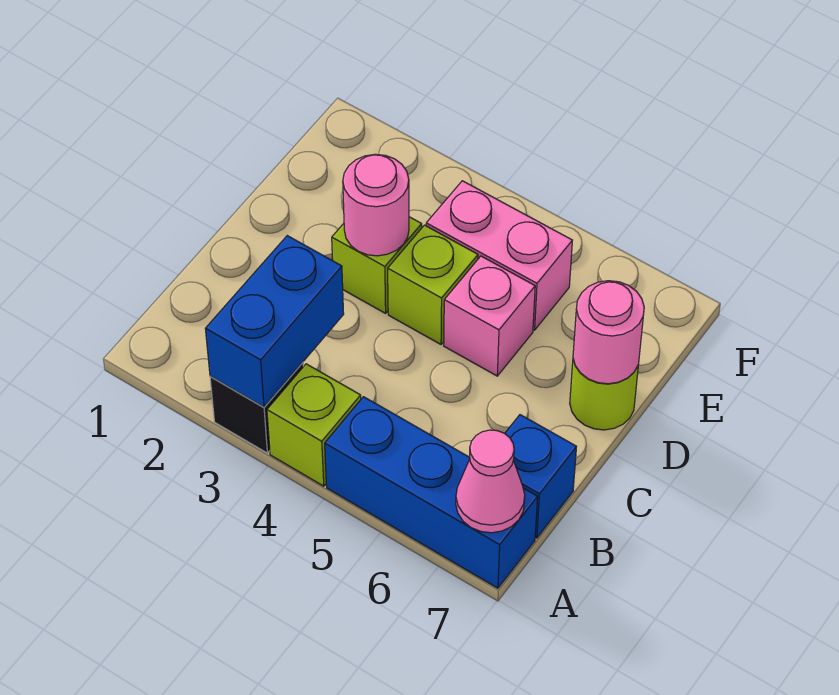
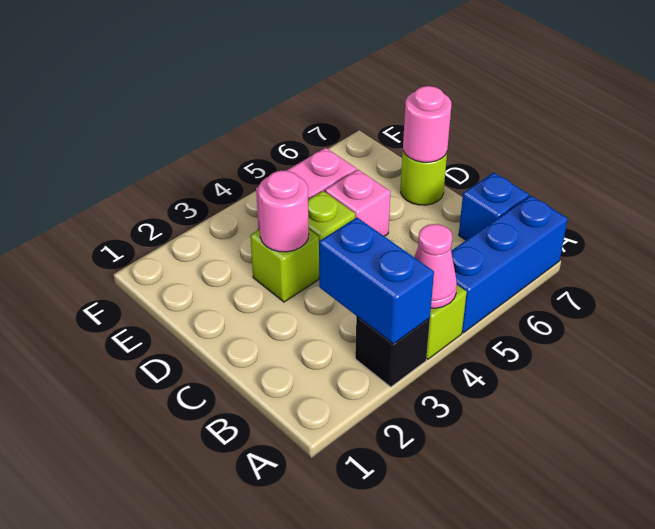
pink cone A7 level 2 -> pink cone A4 level 2

